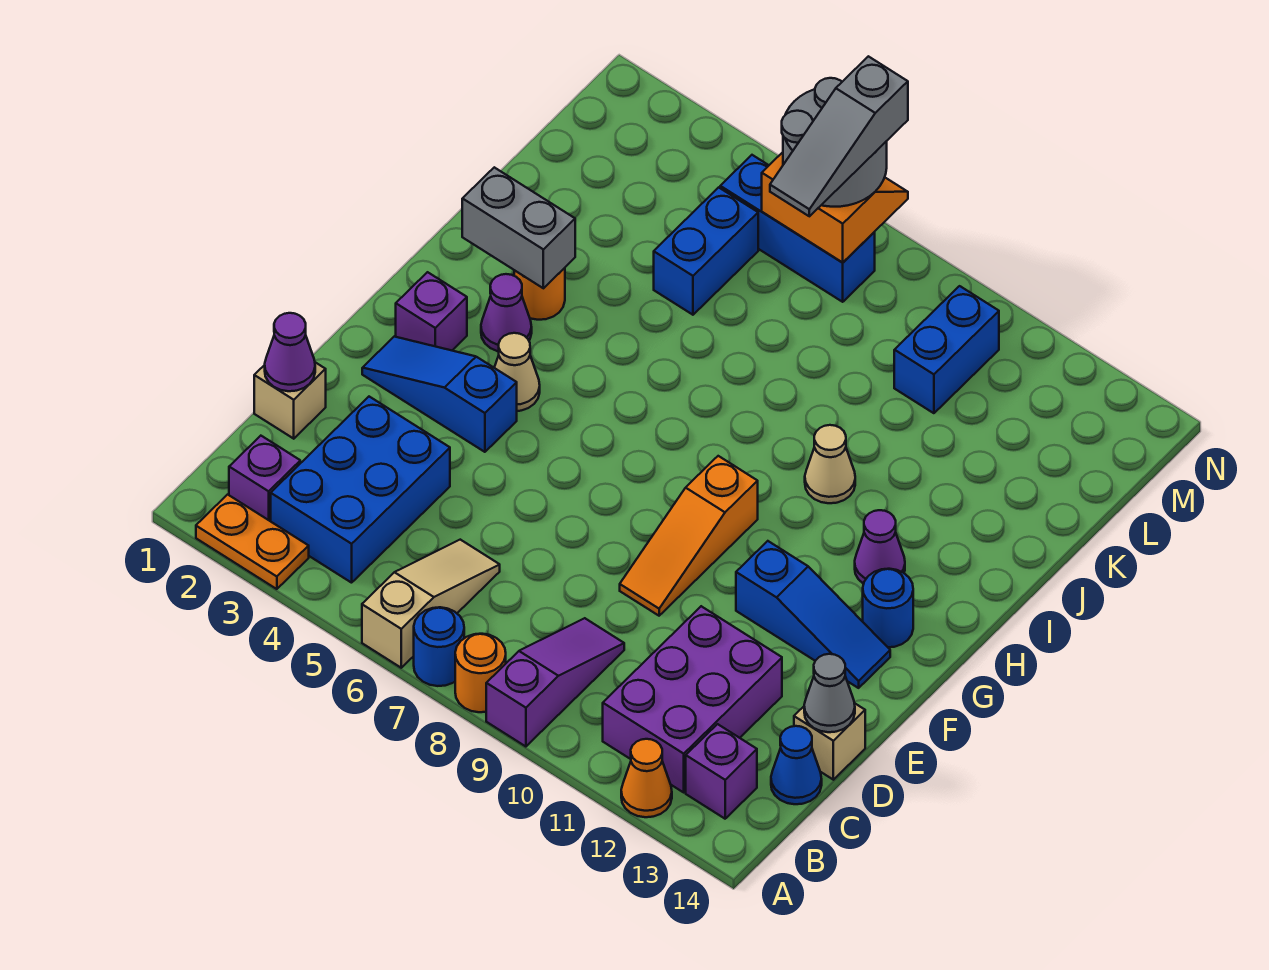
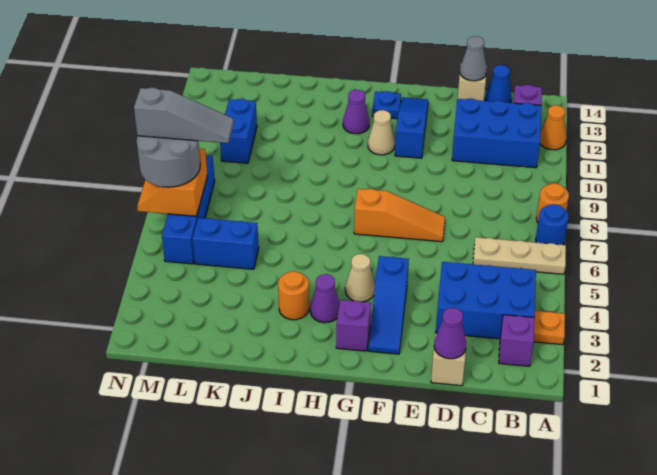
orange plate A2:A3 level 1 -> orange plate A3 level 1
tan slope A6:C6 level 1 top A -> tan plate A6:C6 level 1
purple slope A9:C9 level 1 top A -> none
purple brick B11:D12 level 1 -> blue brick B11:D12 level 1
orange slope E9:G9 level 1 top G -> orange slope E7:G7 level 1 top G
blue round brick G13 level 1 -> blue plate G13 level 1
grey brick I2:I3 level 2 -> none
tan cone I10 level 1 -> tan cone G11 level 1
blue brick L10:M10 level 1 -> blue brick L10:L11 level 1
blue brick M5:M7 level 1 -> blue brick M5:M8 level 1

